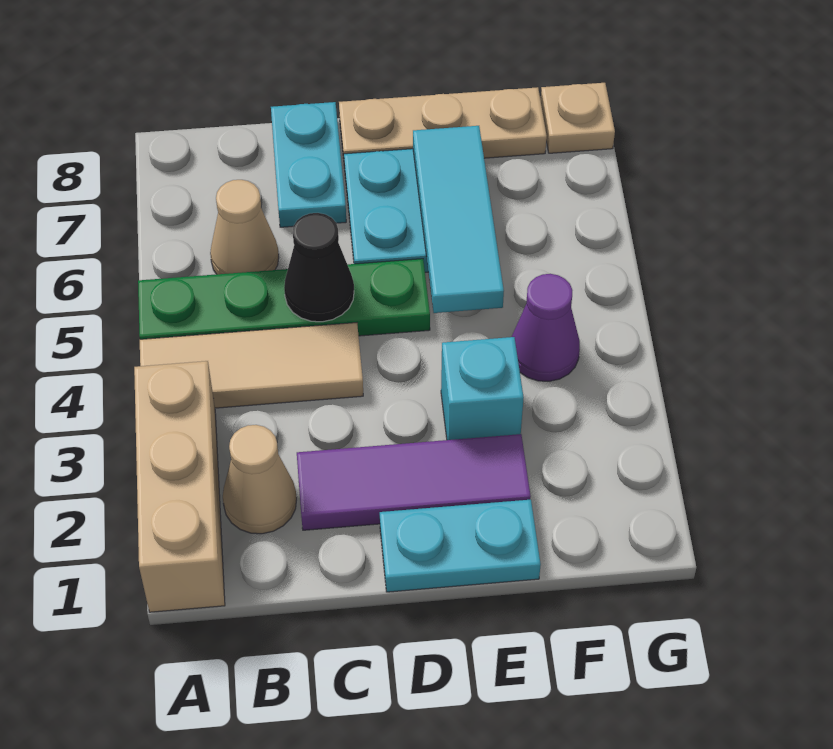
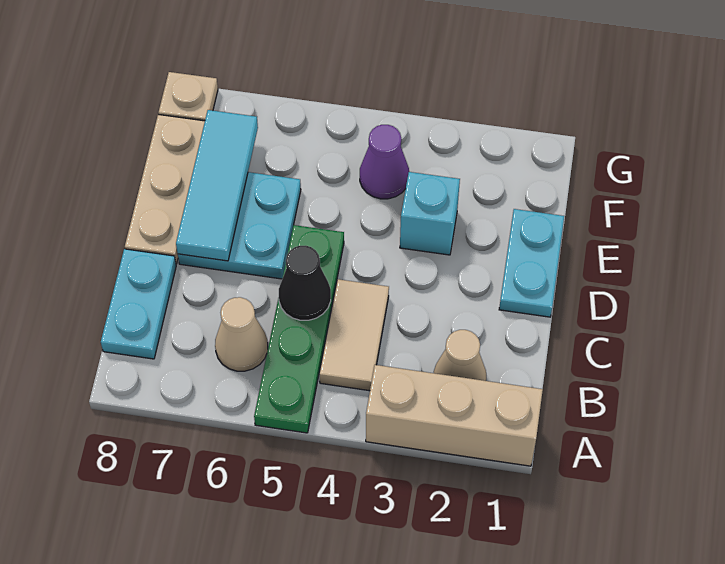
tan tile A4:C4 level 1 -> tan tile B4:C4 level 1
purple tile C2:E2 level 1 -> none
cyan plate C7:C8 level 1 -> cyan plate B8:C8 level 1
cyan tile E5:E7 level 2 -> cyan tile D7:F7 level 2

